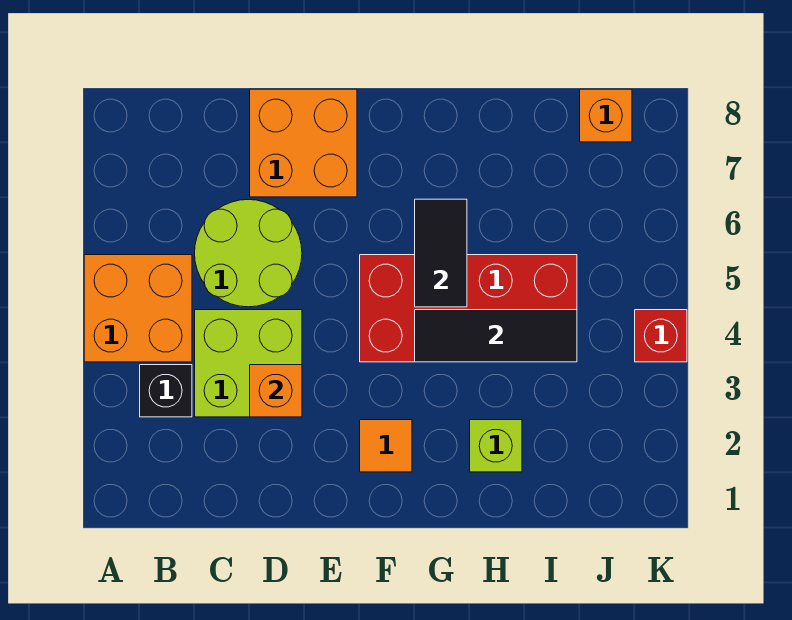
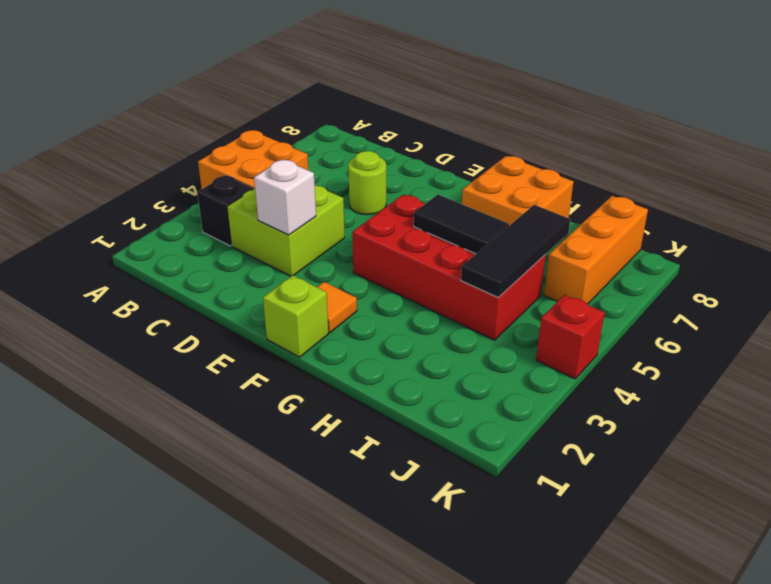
lime round brick C5:D6 level 1 -> lime round brick D6 level 1
orange brick D3 level 2 -> white brick D3 level 2
orange brick D7:E8 level 1 -> orange brick G7:H8 level 1
black tile G4:I4 level 2 -> black tile I4:I6 level 2
black tile G5:G6 level 2 -> black tile G5:H5 level 2
lime brick H2 level 1 -> lime brick F1 level 1
orange brick J8 level 1 -> orange brick J6:J8 level 1

